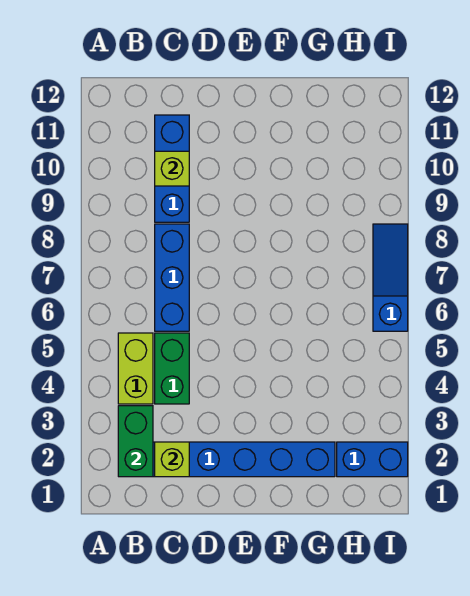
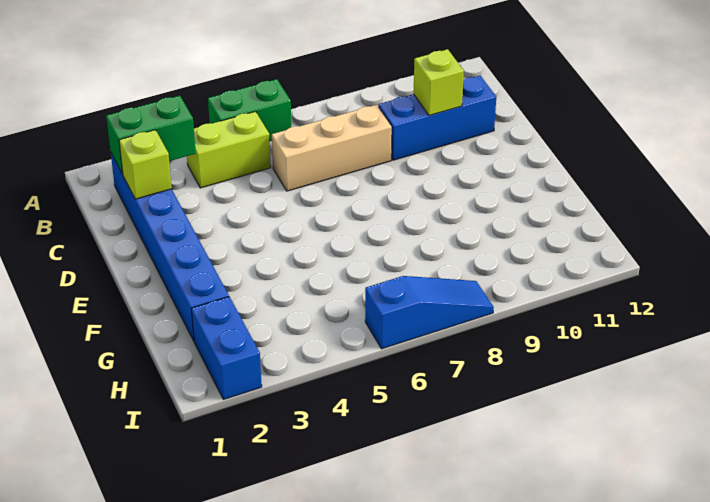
green brick C4:C5 level 1 -> green brick A5:A6 level 1
blue brick C6:C8 level 1 -> tan brick C6:C8 level 1

